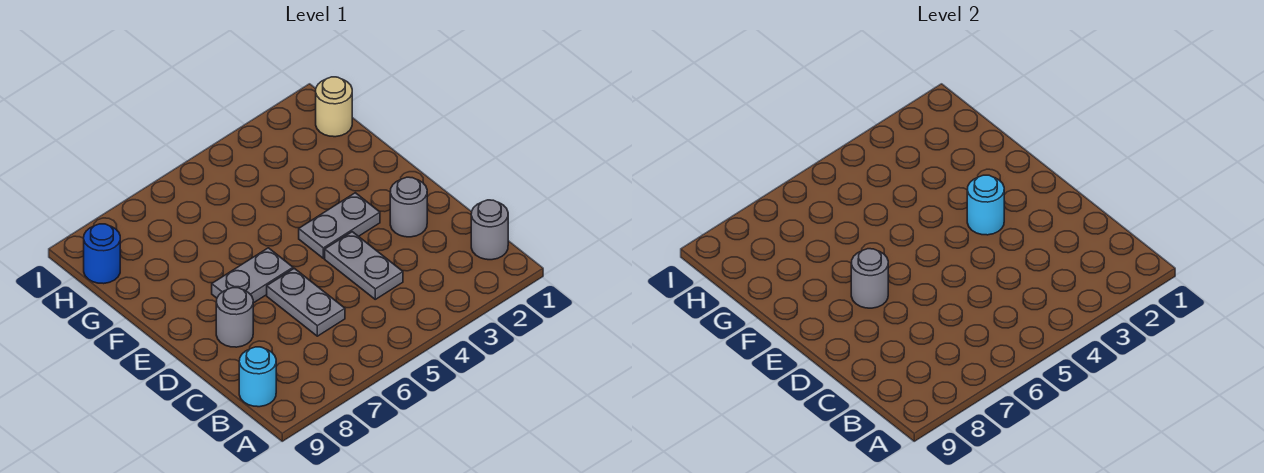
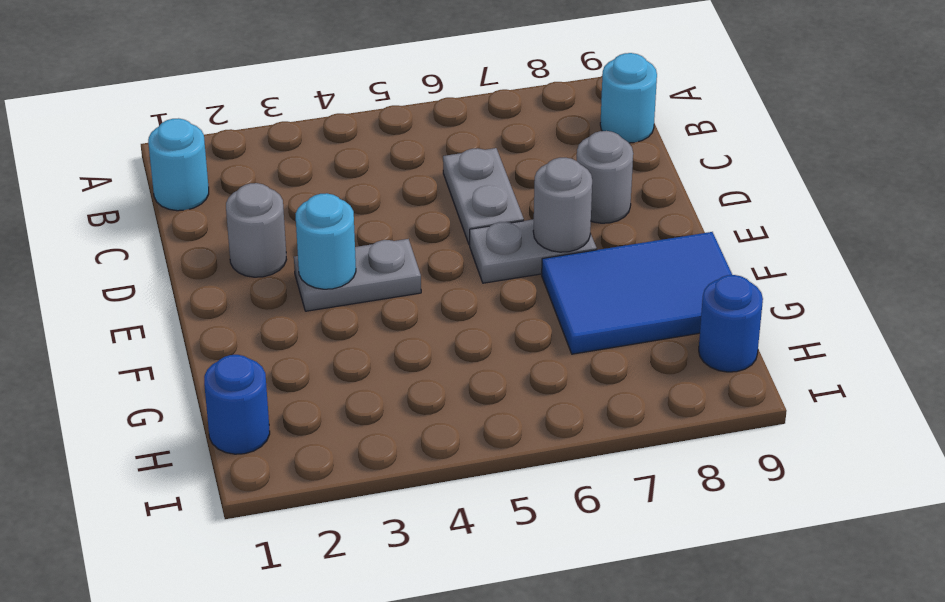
grey round brick B1 level 1 -> cyan round brick B1 level 1
grey plate C4:D4 level 1 -> none
none -> blue tile F7:G9 level 1
tan round brick H1 level 1 -> blue round brick H1 level 1

